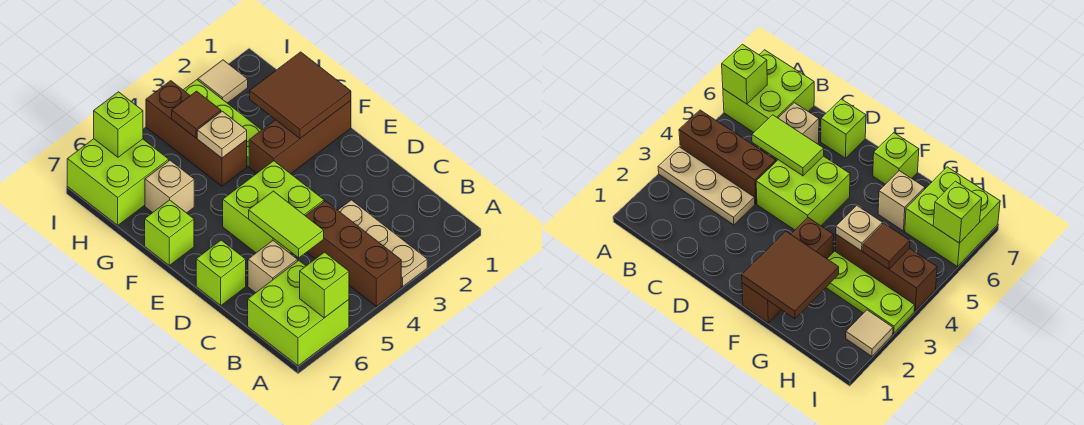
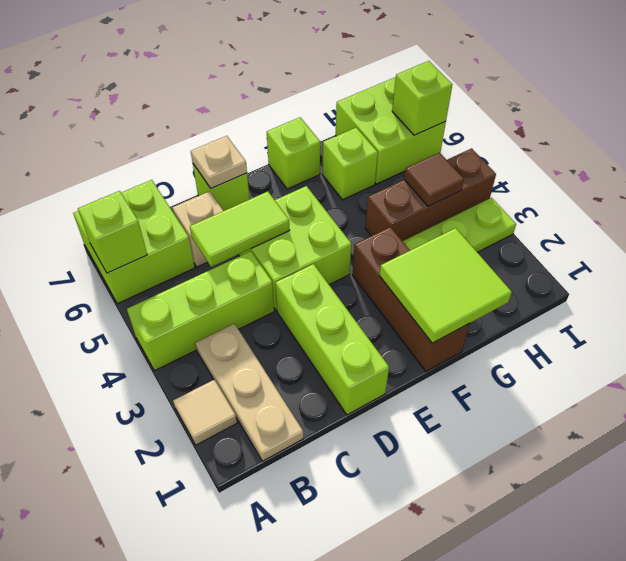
tan plate A3:C3 level 1 -> tan plate B1:B3 level 1
brown brick A4:C4 level 1 -> lime brick A4:C4 level 1
none -> lime brick D1:D3 level 1
brown tile F1:G2 level 2 -> lime tile F1:G2 level 2
tan plate G4 level 2 -> tan plate D7 level 2
tan brick G6 level 1 -> lime brick G6 level 1
tan tile I2 level 1 -> tan tile A2 level 1

